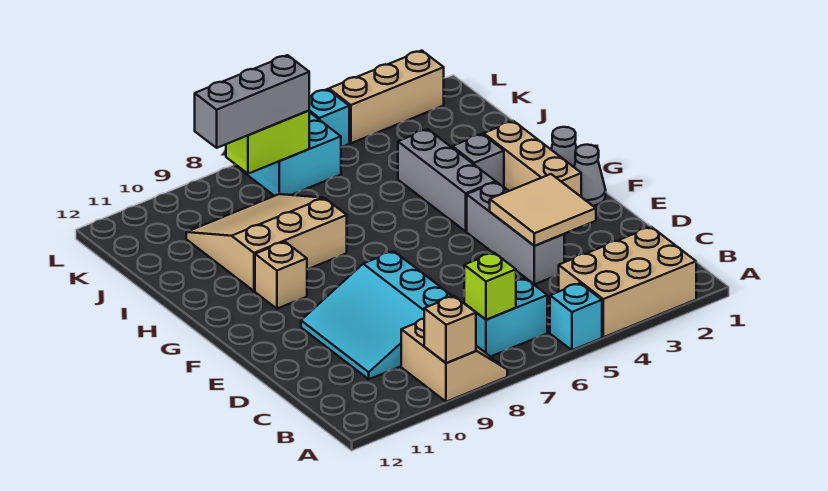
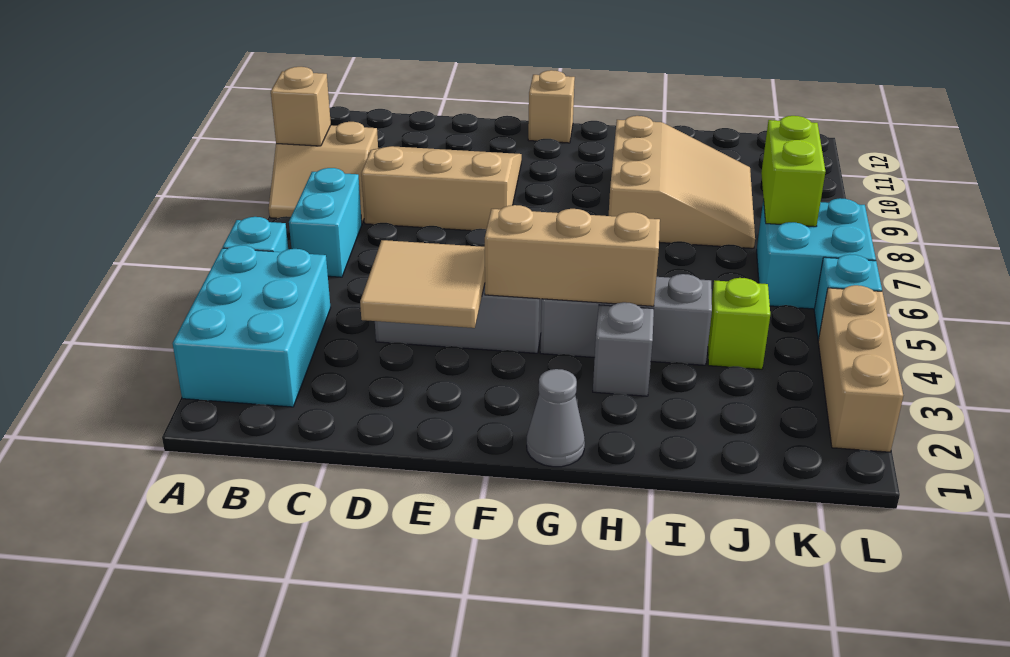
tan brick A2:B4 level 1 -> cyan brick A2:B4 level 1
lime brick B7 level 2 -> lime brick J4 level 1
cyan slope C8:E10 level 1 top 8 -> tan slope C8:E10 level 1 top 8
grey cone F1 level 1 -> none
tan brick F2:H2 level 1 -> tan brick F4:H4 level 2
tan brick G10 level 1 -> tan brick F12 level 1
grey brick K7:K9 level 3 -> none

